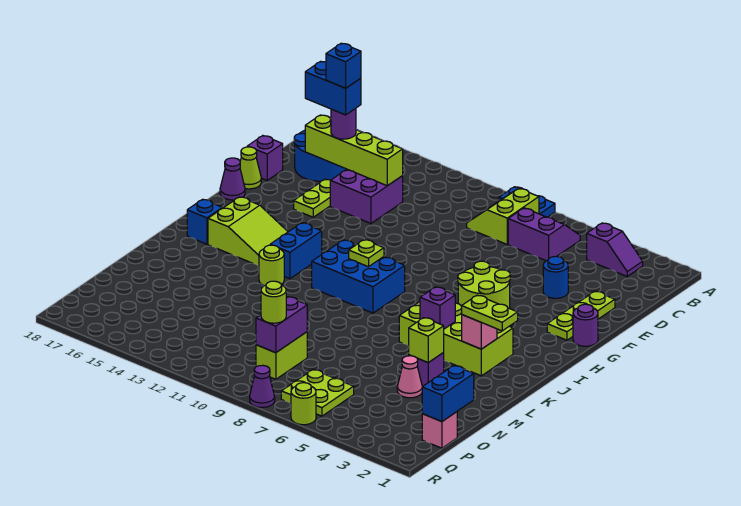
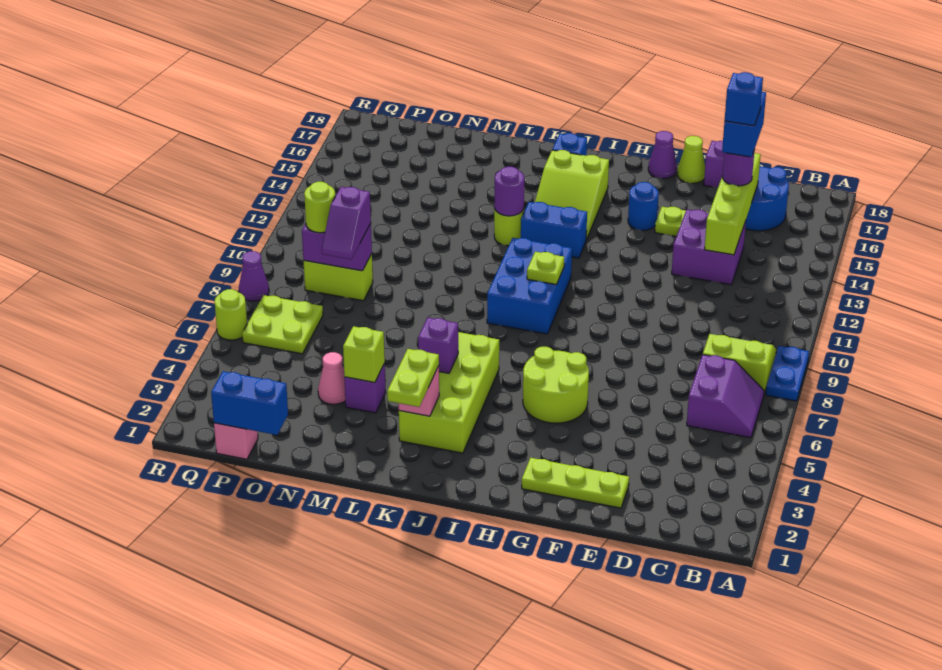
purple slope B3:B4 level 1 top 4 -> purple slope O8:O9 level 3 top 9
blue round brick E4 level 1 -> blue round brick G15 level 1
purple round brick G1 level 1 -> purple round brick K13 level 2

